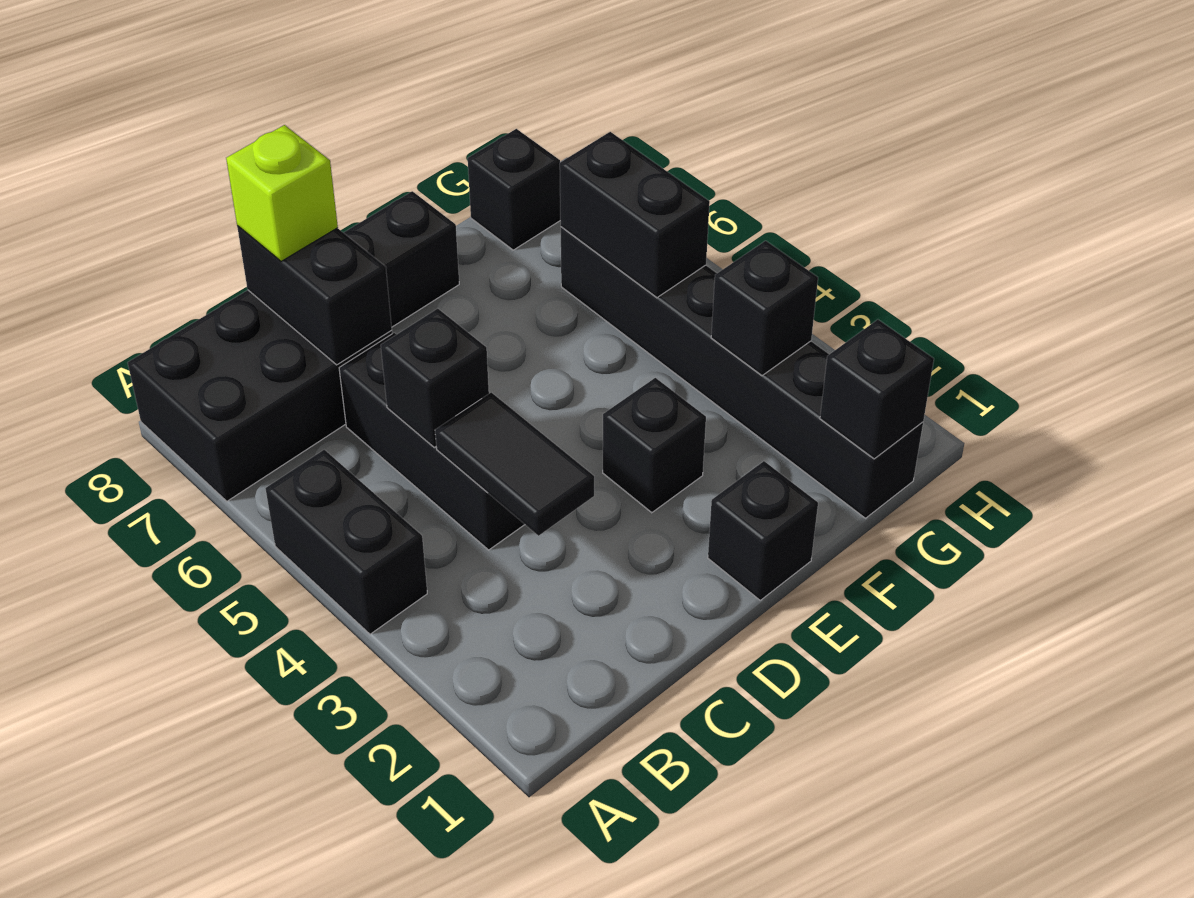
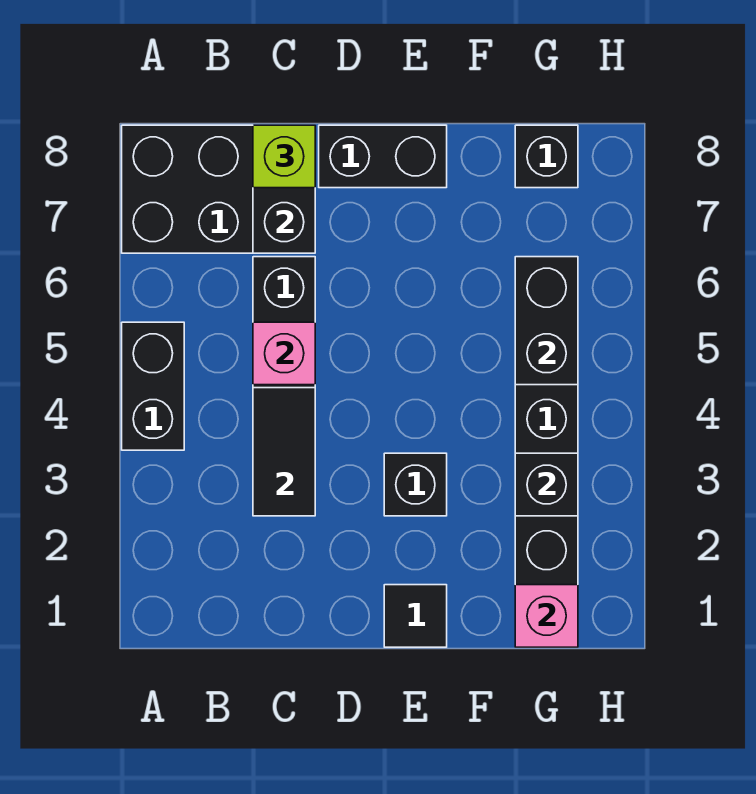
black brick C5 level 2 -> pink brick C5 level 2
black brick E1 level 1 -> black tile E1 level 1
black brick G1 level 2 -> pink brick G1 level 2

